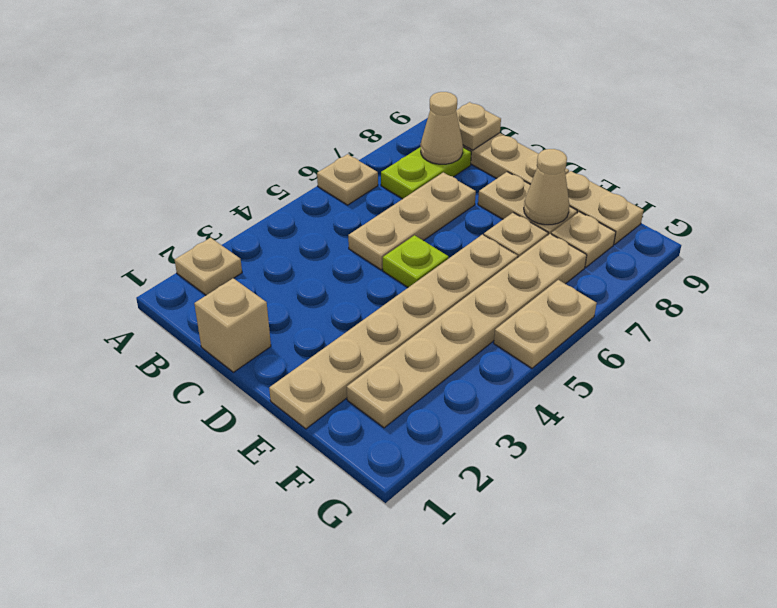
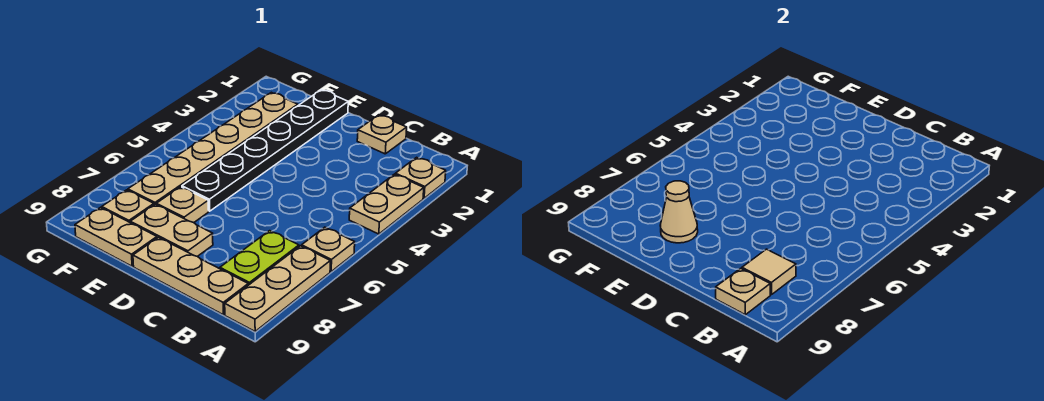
tan cone B8 level 2 -> tan tile B8 level 2
tan brick C1 level 1 -> tan plate C1 level 1
tan plate C5:C7 level 1 -> tan plate A7:A9 level 1
lime plate D5 level 1 -> none
tan plate E1:E6 level 1 -> black plate E1:E6 level 1
tan plate G5:G6 level 1 -> tan plate A3:A4 level 1

